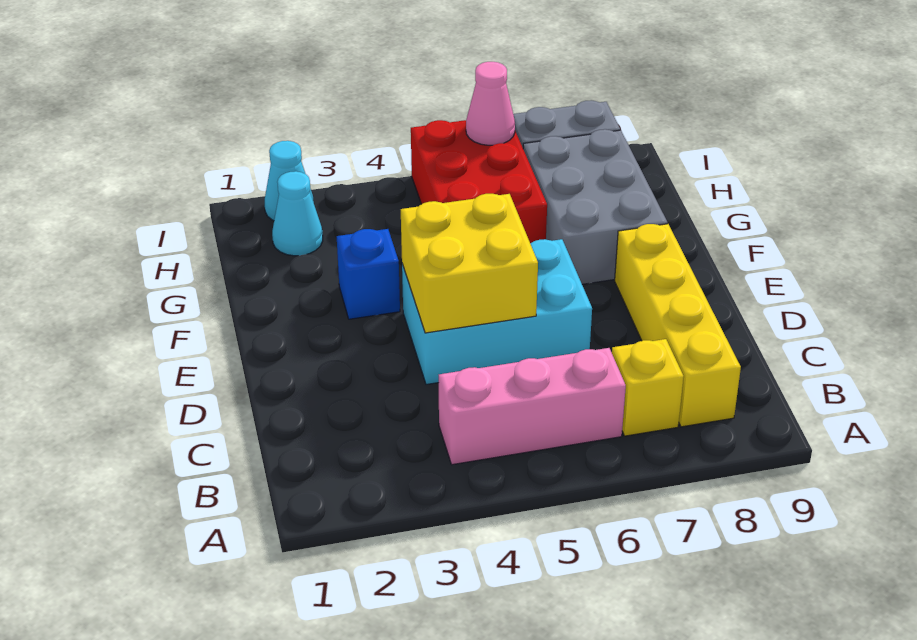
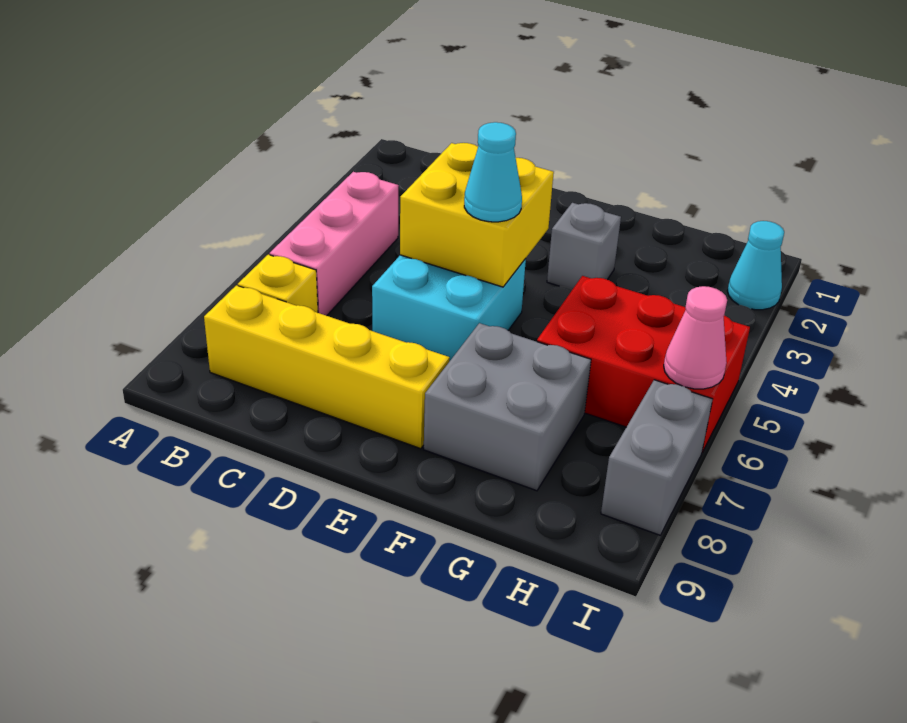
cyan brick D4:E6 level 1 -> cyan brick D5:E6 level 1
blue brick F3 level 1 -> grey brick F3 level 1
grey brick F7:H8 level 1 -> grey brick F7:G8 level 1
cyan cone H2 level 1 -> cyan cone E5 level 3

